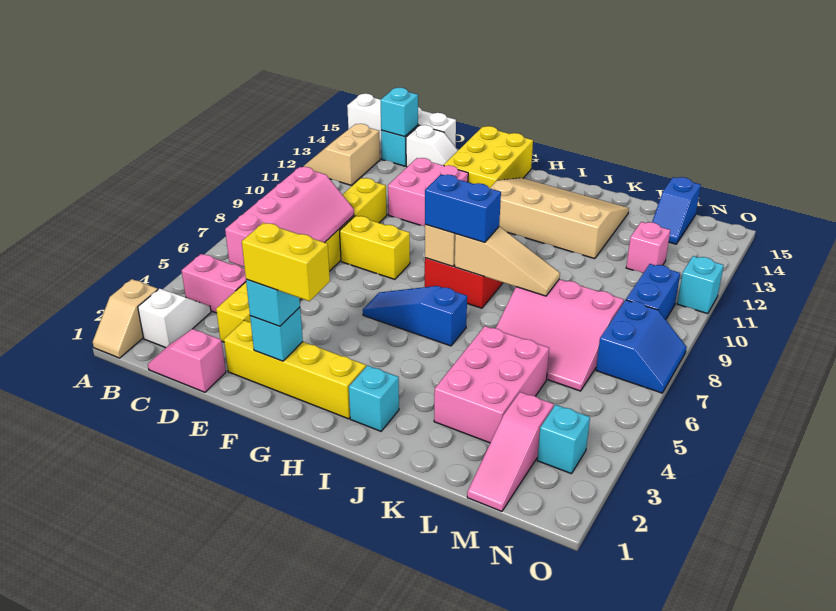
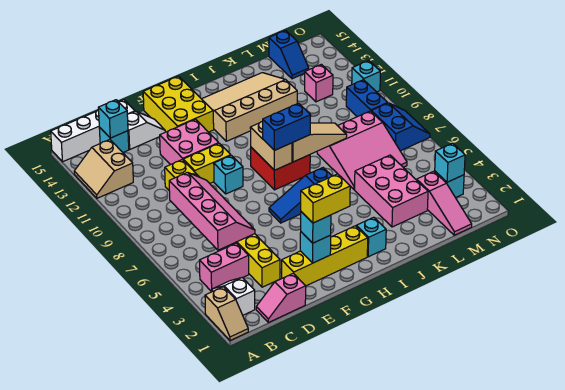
yellow brick E8:F8 level 1 -> yellow brick E10:F10 level 1
none -> cyan brick F9 level 1
none -> cyan brick N3 level 2

